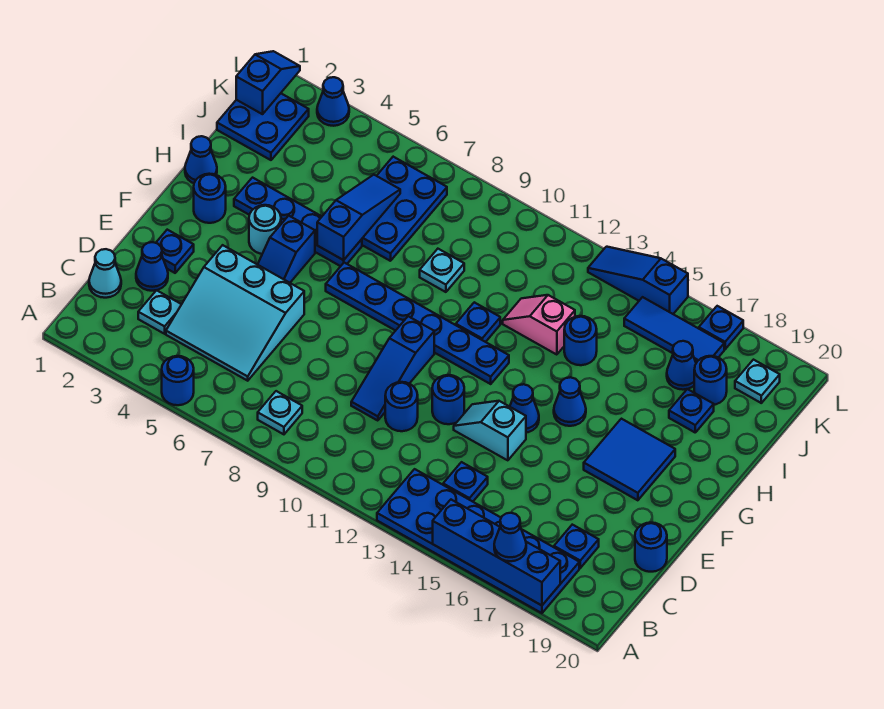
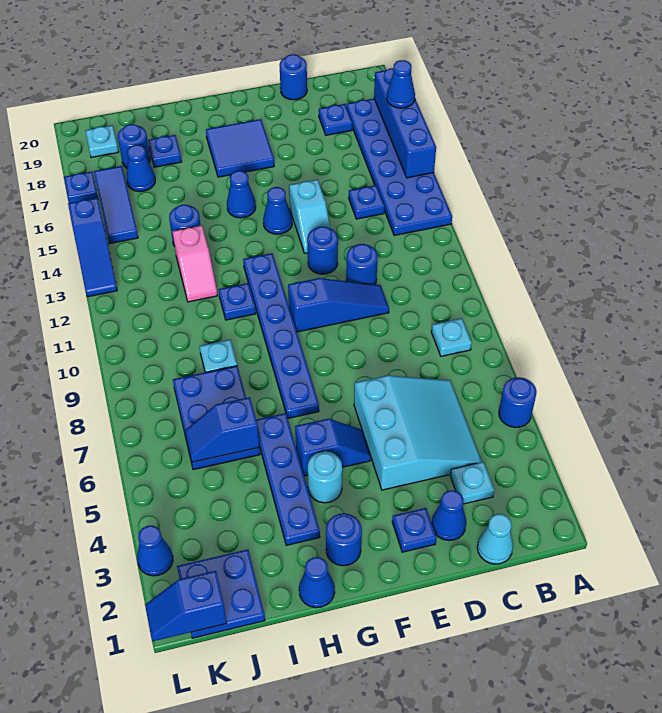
blue slope H6:J6 level 2 top H -> blue slope I6:J6 level 2 top I
blue plate I6:K7 level 1 -> blue plate I6:J8 level 1

